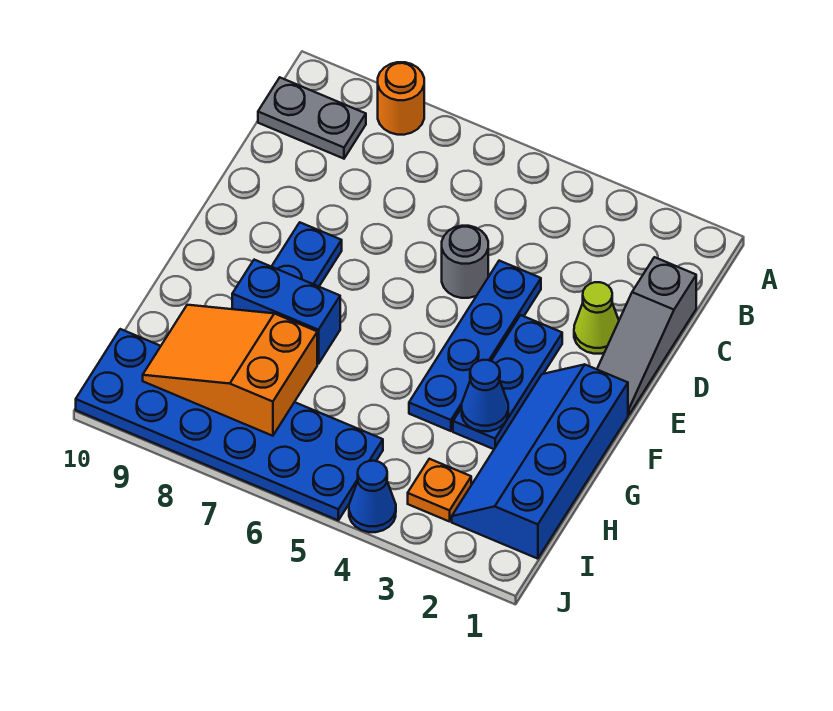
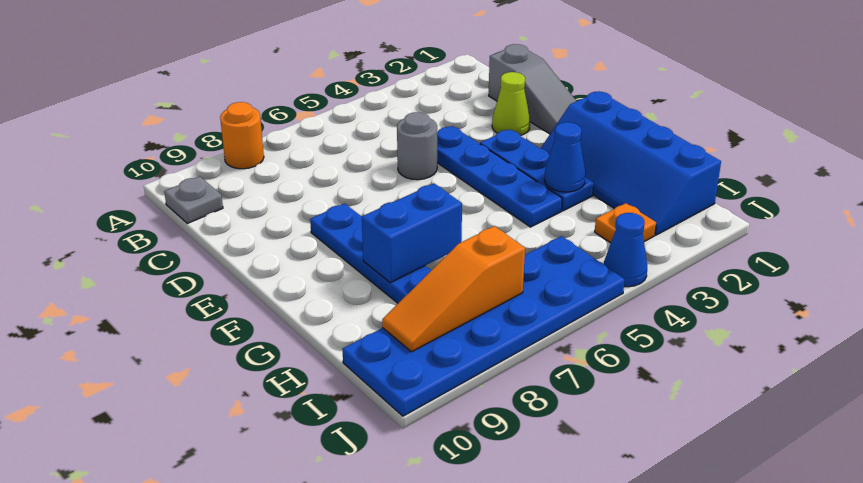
grey plate B9:B10 level 1 -> grey plate B10 level 1
orange slope H7:I9 level 2 top 7 -> orange slope I7:I9 level 2 top 7

